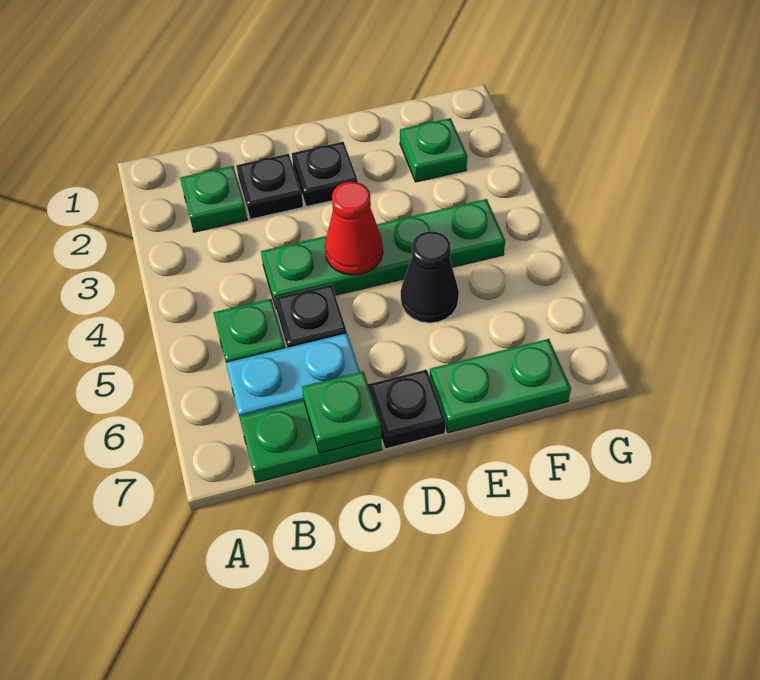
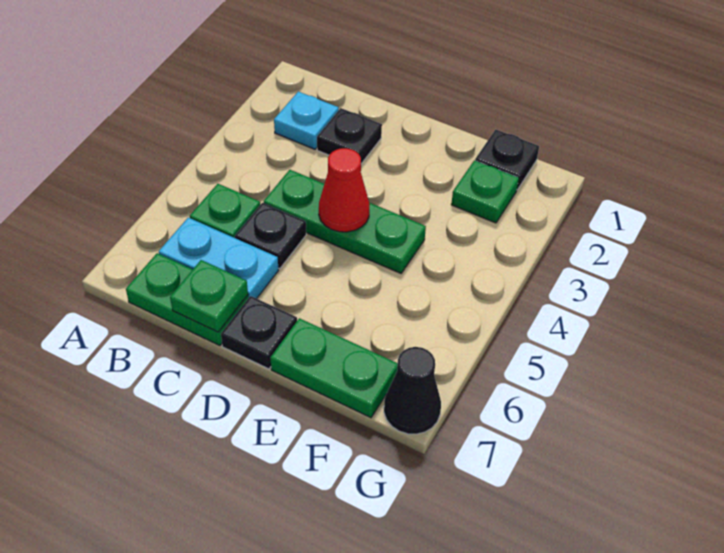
green plate B2 level 1 -> cyan plate B2 level 1
green plate C4:F4 level 1 -> green plate C4:E4 level 1
black plate D2 level 1 -> black plate F1 level 1
black cone E5 level 1 -> black cone G7 level 1

